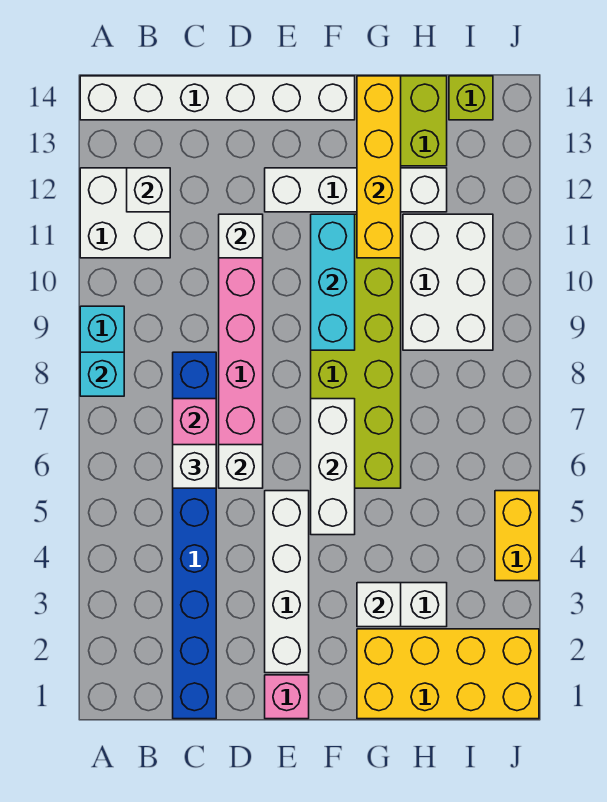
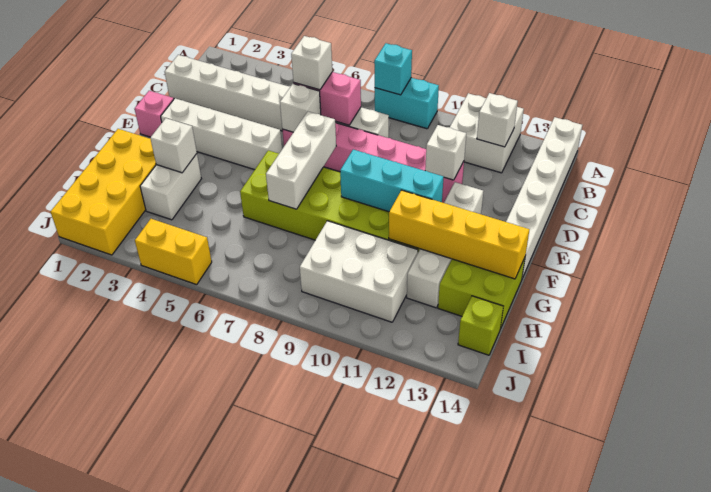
blue brick C1:C8 level 1 -> white brick C1:C8 level 1
white brick F5:F7 level 2 -> white brick E7:G7 level 2

